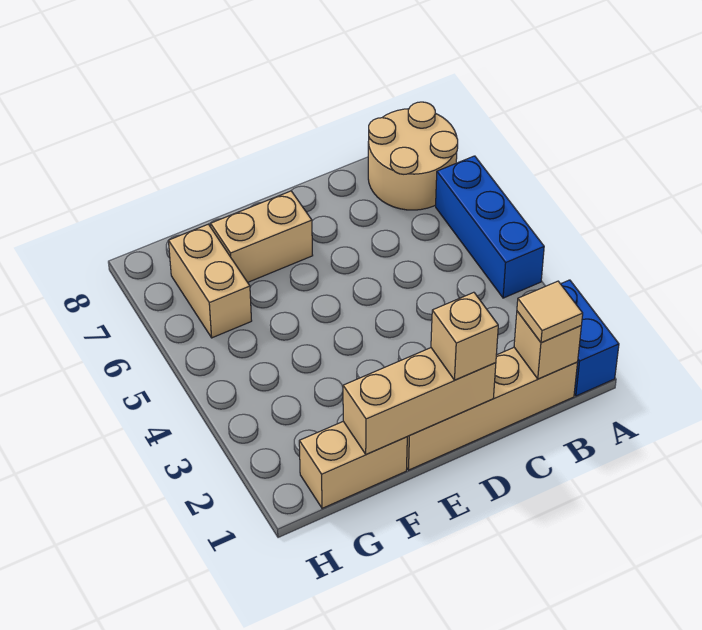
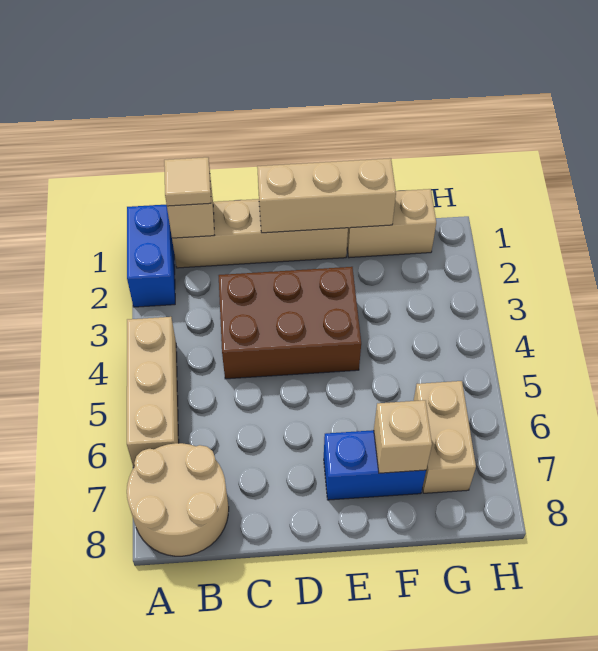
blue brick A4:A6 level 1 -> tan brick A4:A6 level 1
none -> brown brick C3:E4 level 1
tan brick D1 level 3 -> tan brick F7 level 2
tan brick E7:F7 level 1 -> blue brick E7:F7 level 1

